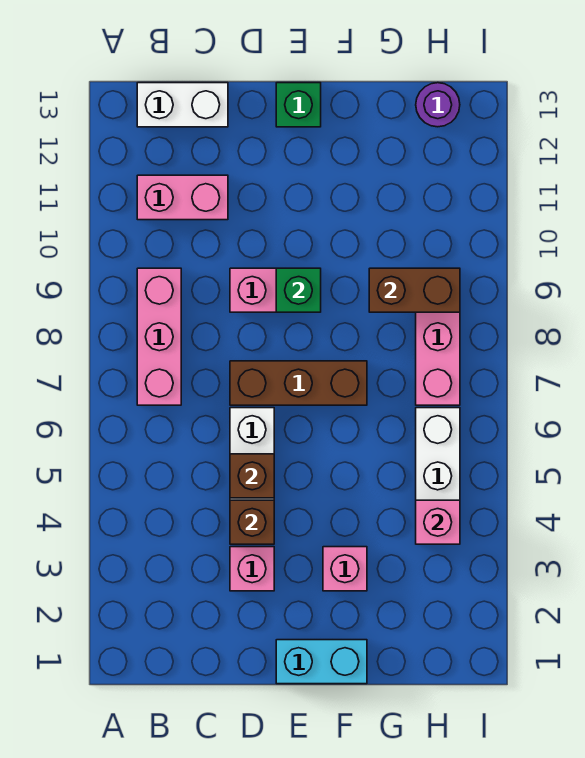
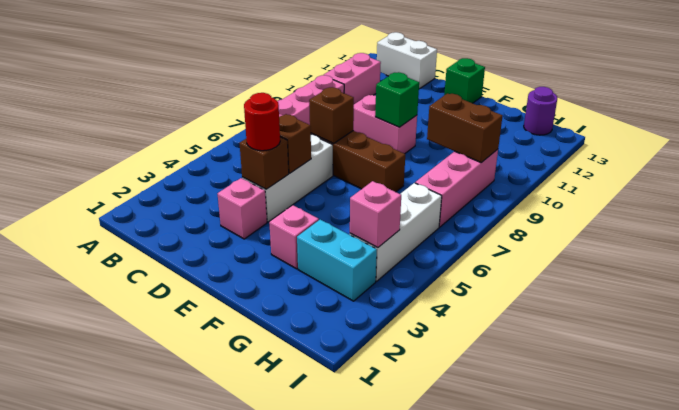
pink brick B11:C11 level 1 -> pink brick B10:B11 level 1
none -> red round brick D4 level 3
none -> brown brick D7 level 2
cyan brick E1:F1 level 1 -> cyan brick G3:H3 level 1

